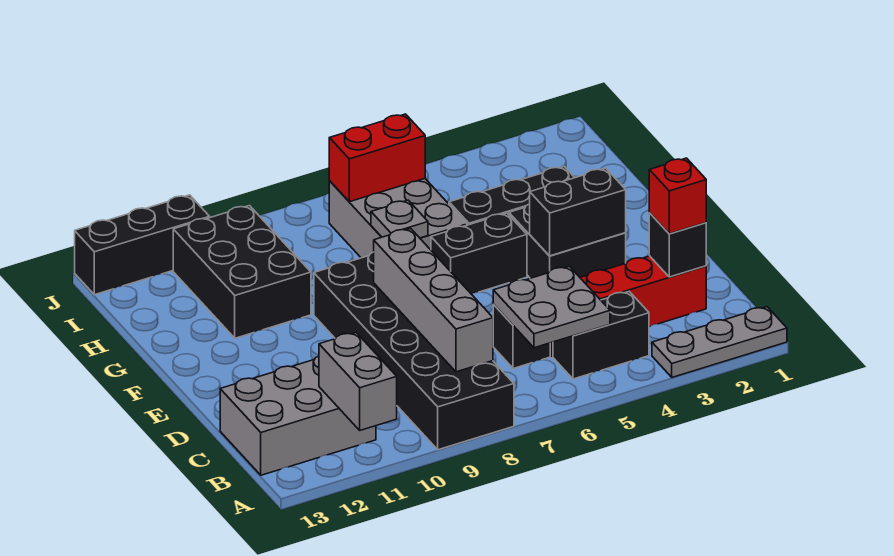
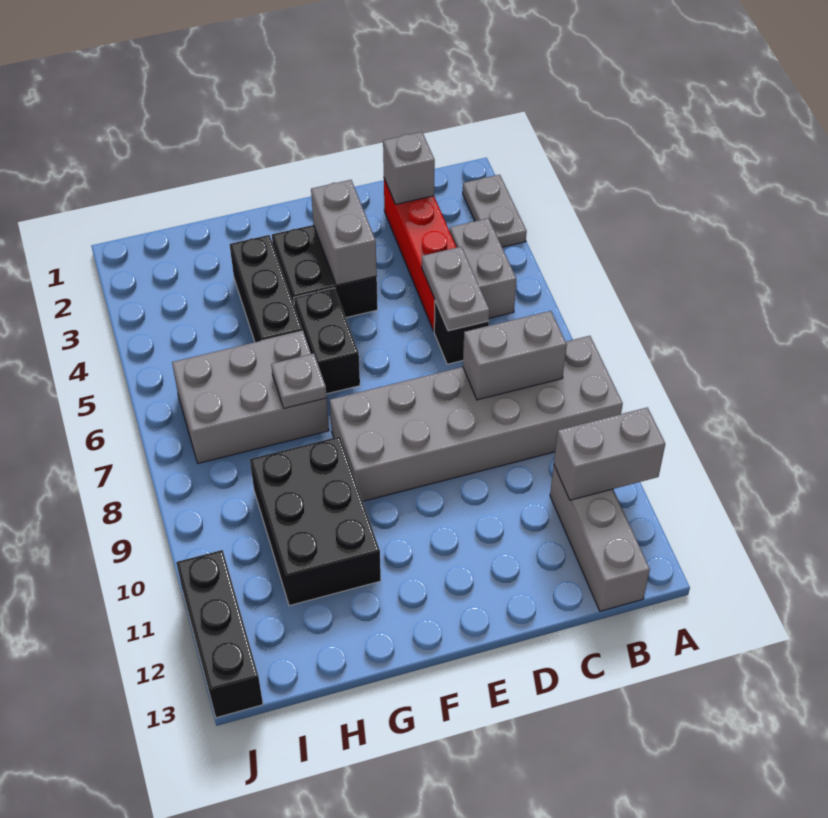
grey plate A1:A3 level 1 -> grey plate A2:A3 level 1
black brick A8:F9 level 1 -> grey brick A8:F9 level 1
black brick B4:B5 level 1 -> grey brick B4:B5 level 1
grey plate B5:C6 level 2 -> grey plate C5:C6 level 2
grey brick B8:E8 level 2 -> grey brick B8:C8 level 2
grey brick B11:C13 level 1 -> grey brick B11:B13 level 1
black brick C2 level 2 -> grey brick C2 level 2
red brick C2 level 3 -> none
black brick E3:E4 level 2 -> grey brick E3:E4 level 2
black brick G10:I11 level 1 -> black brick G9:H11 level 1
red brick I6:I7 level 2 -> none

